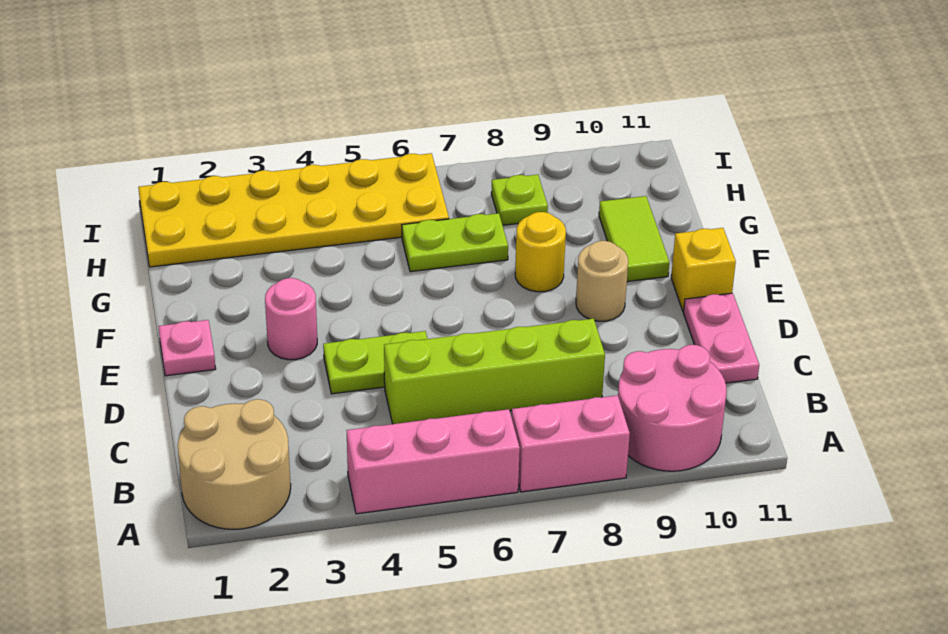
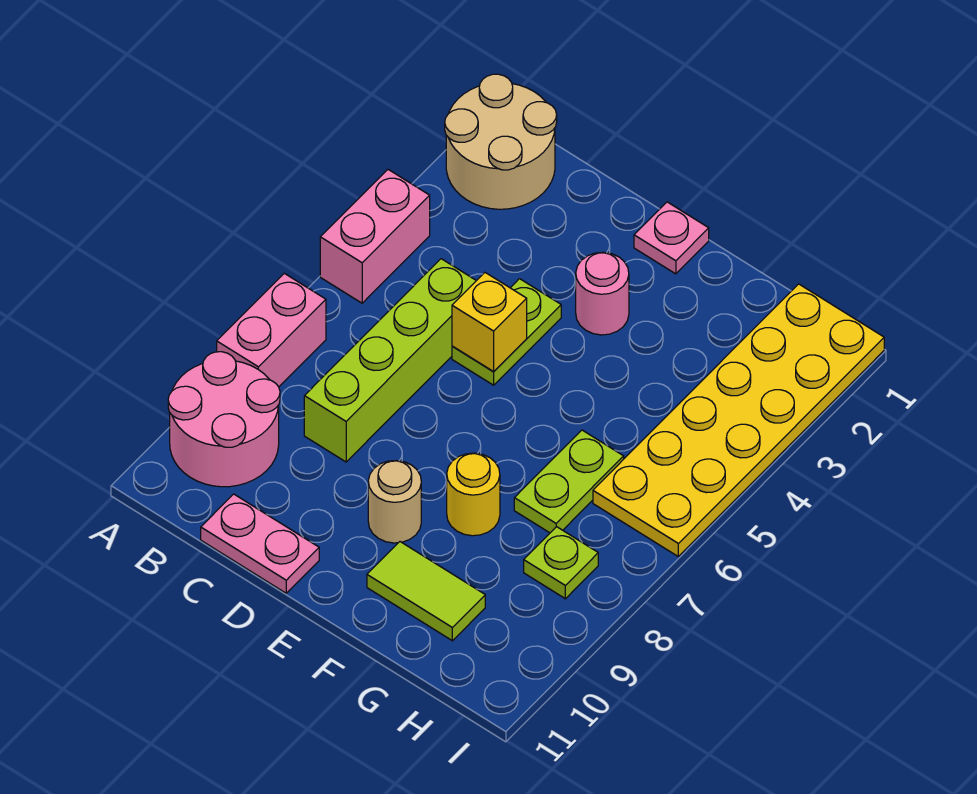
pink brick A4:A6 level 1 -> pink brick A4:A5 level 1
yellow brick E11 level 1 -> yellow brick D5 level 2

